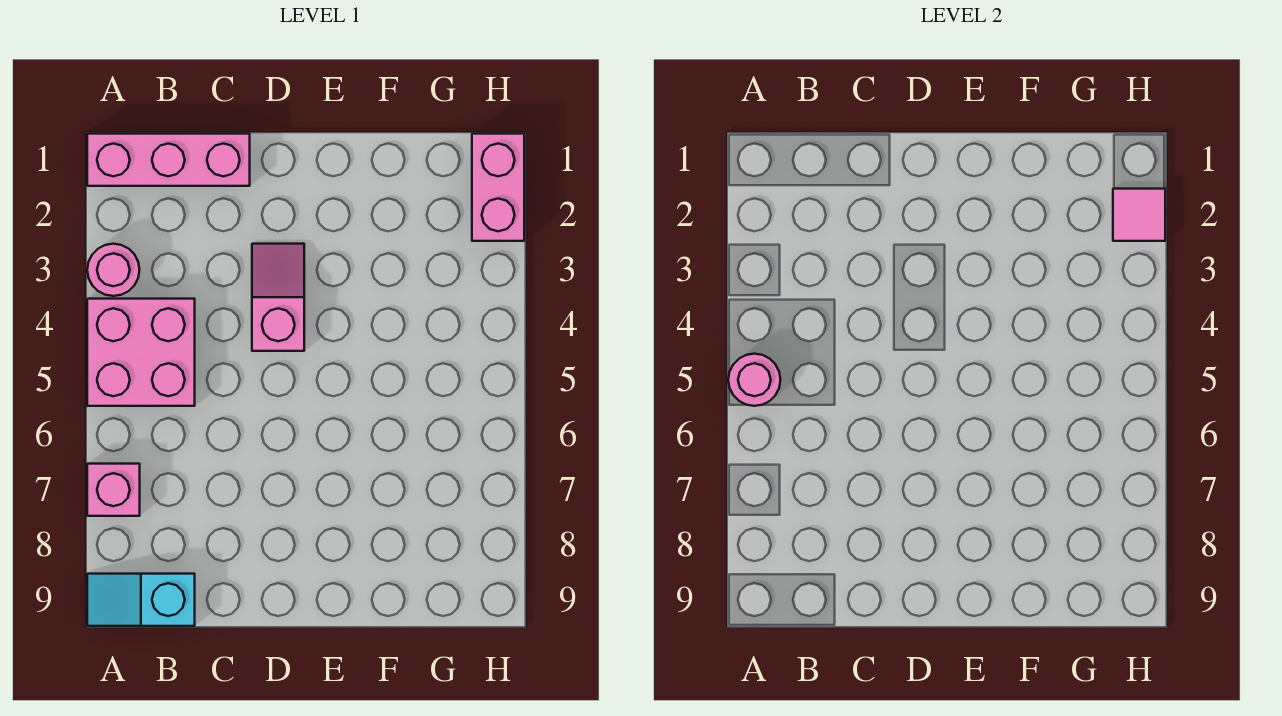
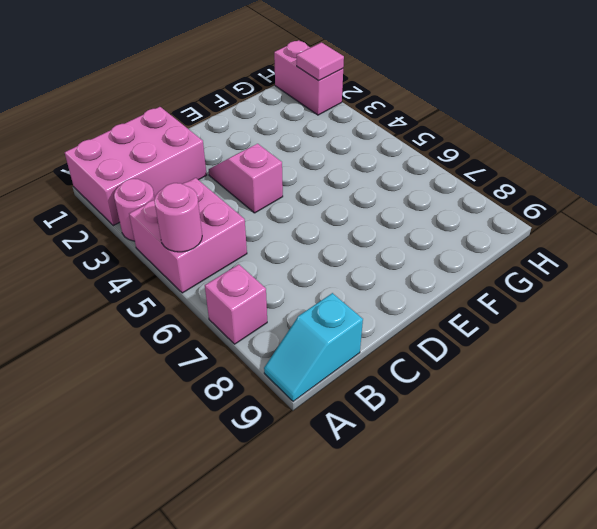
pink brick A1:C1 level 1 -> pink brick A1:C2 level 1

